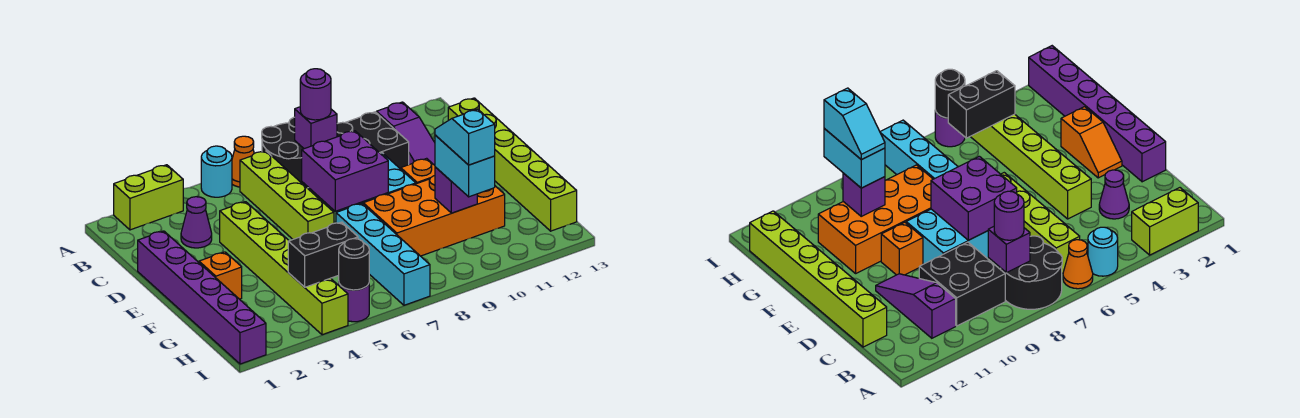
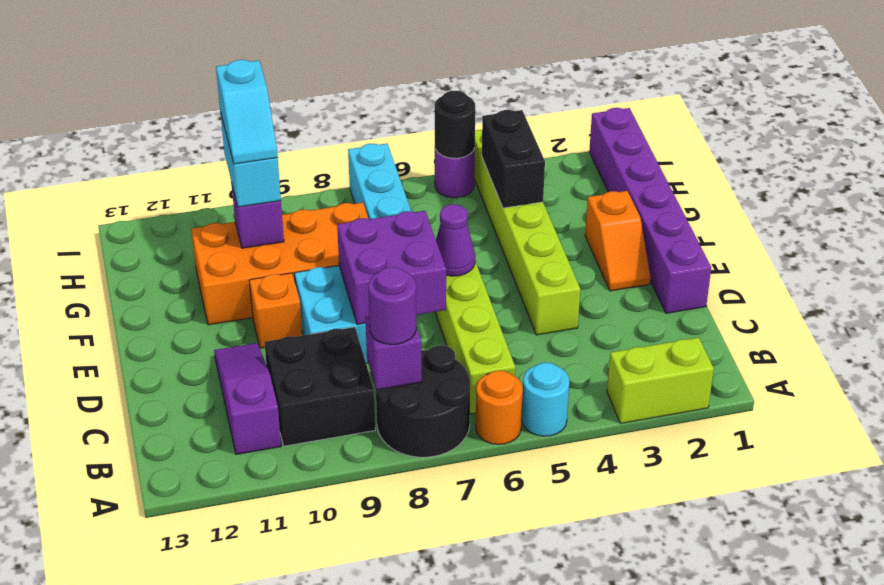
orange cone A6 level 1 -> orange round brick A6 level 1
purple cone C3 level 1 -> purple cone E6 level 2
lime brick C13:H13 level 1 -> none
black brick H4:H5 level 2 -> black brick G4:H4 level 2

